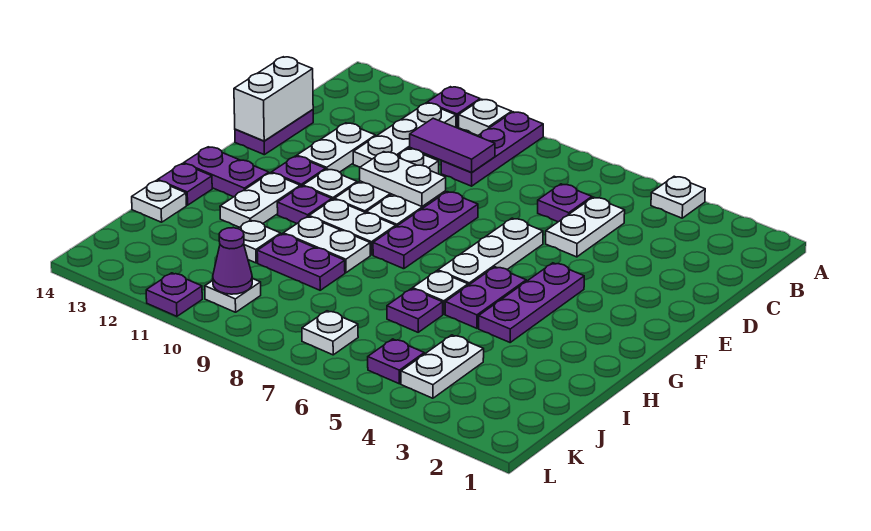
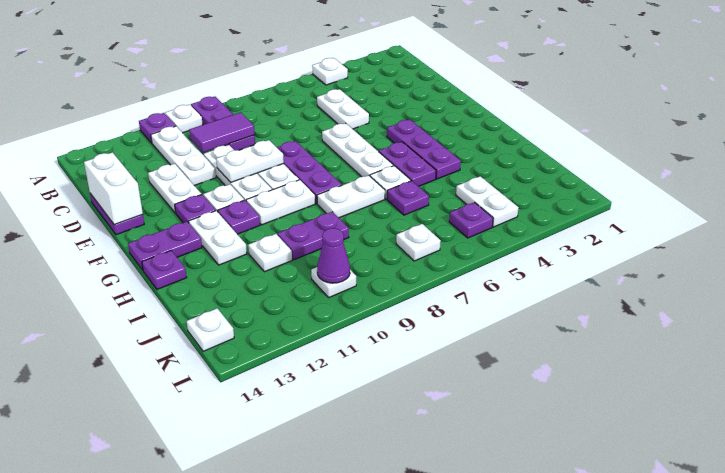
purple plate C6 level 1 -> none
white plate H9:H10 level 1 -> white plate H7:H8 level 1
white plate I14 level 1 -> white plate K14 level 1
purple plate L11 level 1 -> none

